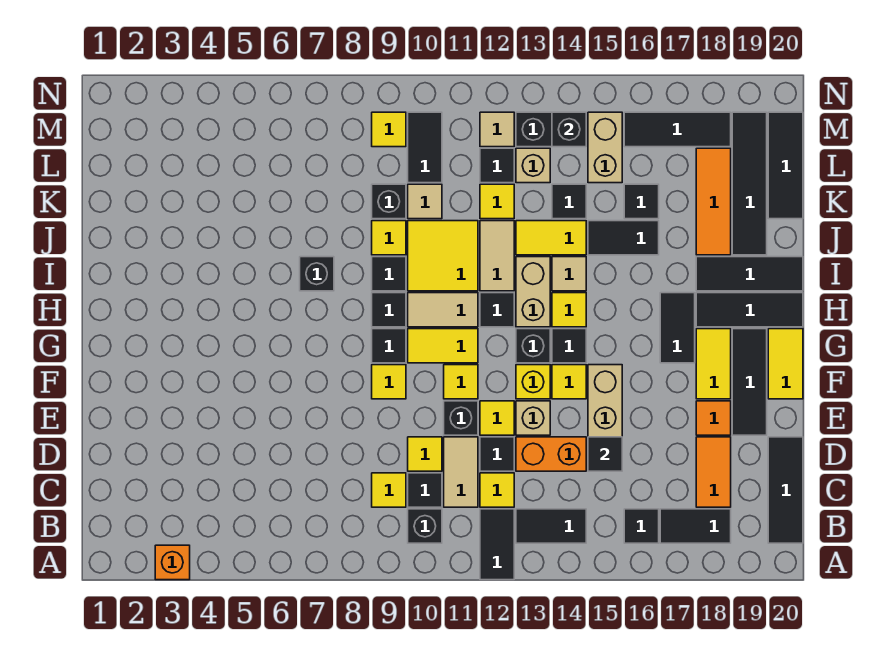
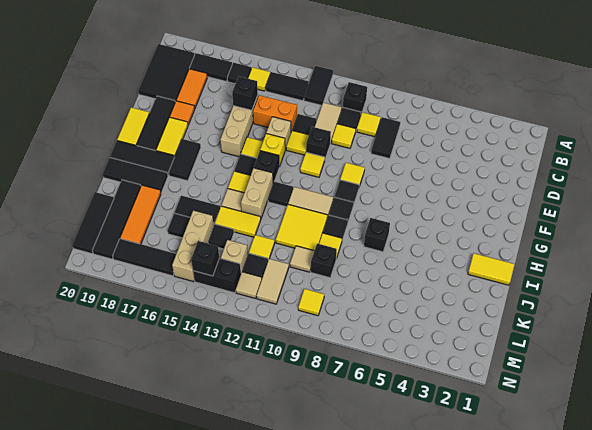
orange brick A3 level 1 -> none
black tile B20:D20 level 1 -> black tile B19:D20 level 1
yellow tile C12 level 1 -> yellow tile B15 level 1
black tile D15 level 2 -> black brick D15 level 2
yellow tile G10:G11 level 1 -> yellow tile I1:I2 level 1
tan tile I12:J12 level 1 -> tan tile L11:M11 level 1
black tile L10:M10 level 1 -> black tile C8:D8 level 1
tan brick L15:M15 level 1 -> tan brick K15:M15 level 1

